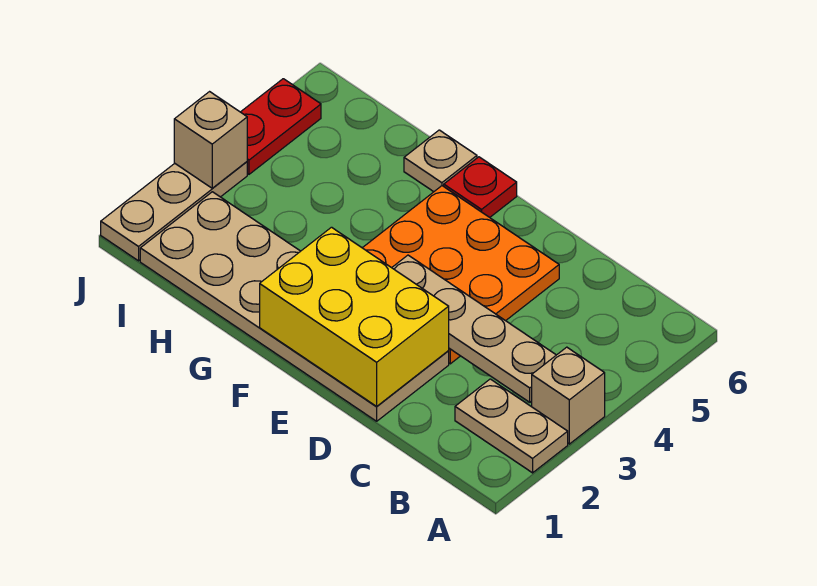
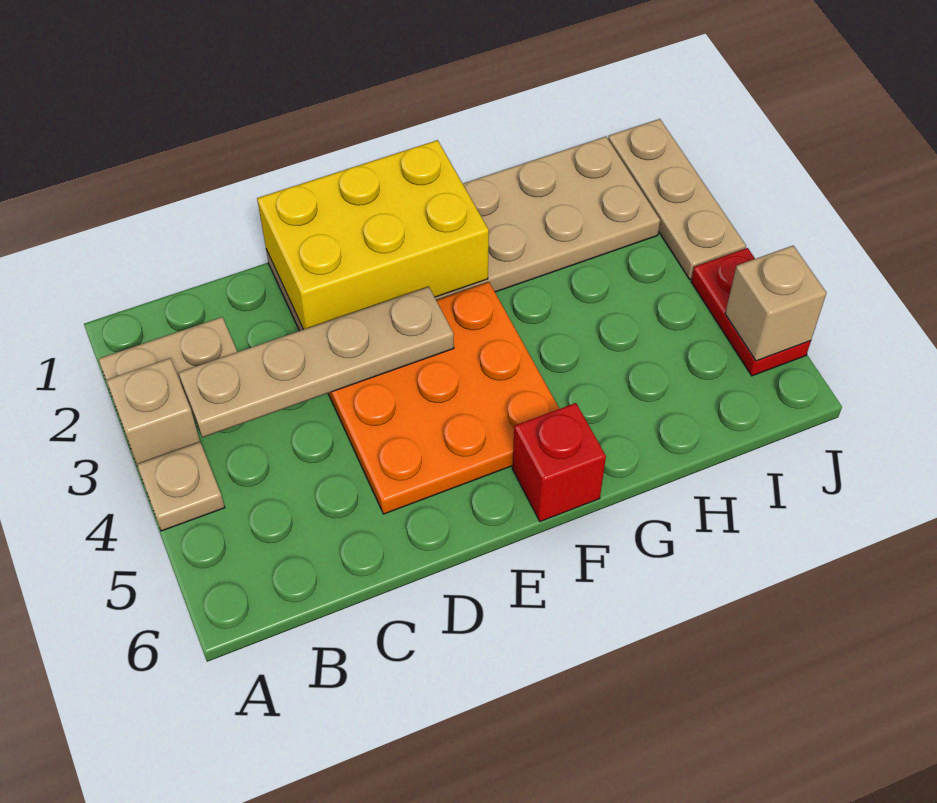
red plate F6 level 1 -> red brick F6 level 1
tan plate G6 level 1 -> tan plate A4 level 1
tan brick J3 level 2 -> tan brick J5 level 2

